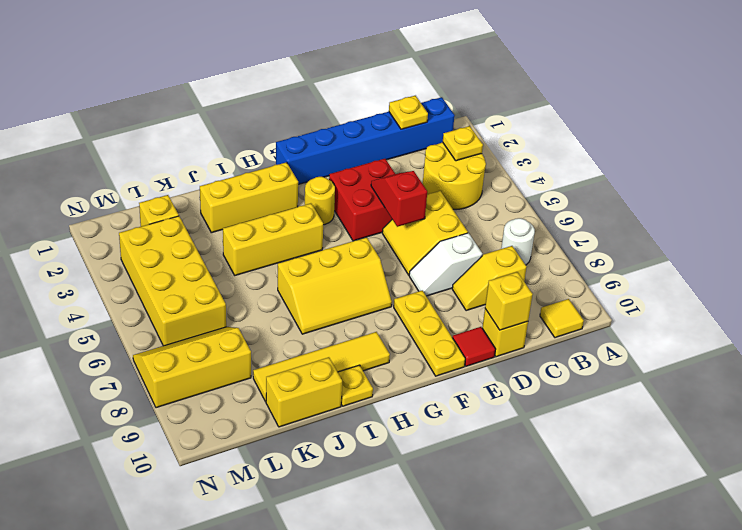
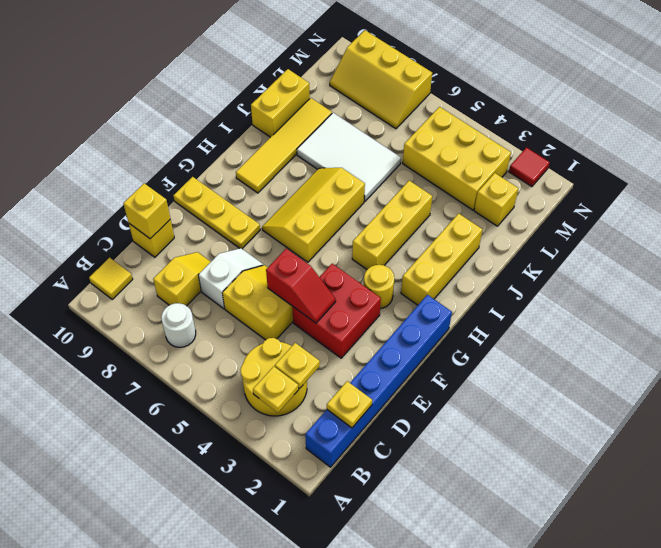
red tile E10 level 1 -> red tile N2 level 1
yellow plate I10 level 1 -> yellow plate C3 level 2
none -> white tile J6:K8 level 1
yellow brick L3:M6 level 1 -> yellow brick L3:M5 level 1
yellow slope L7:N8 level 1 top 8 -> yellow slope M7:N9 level 1 top N

